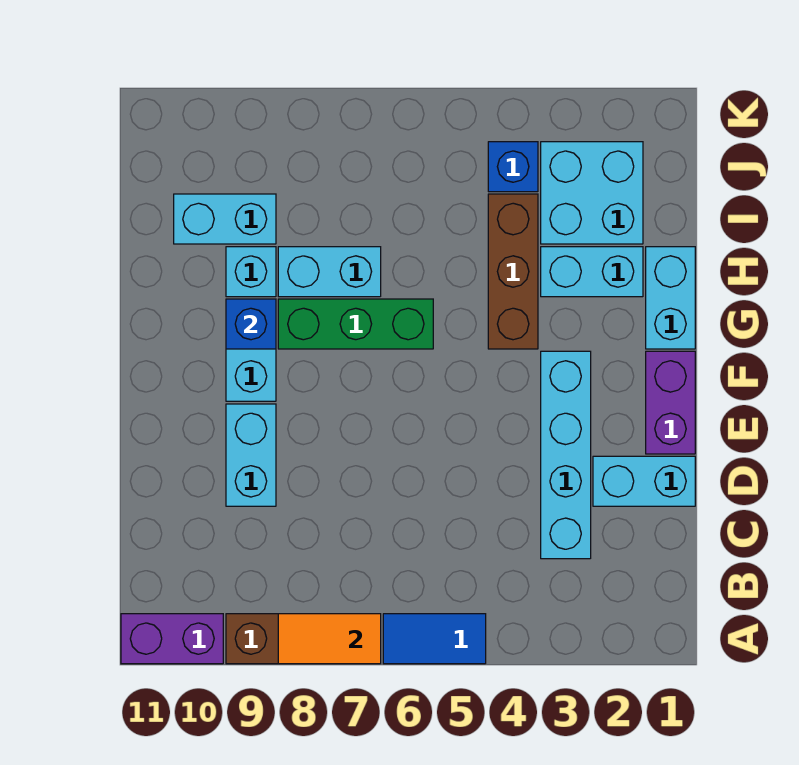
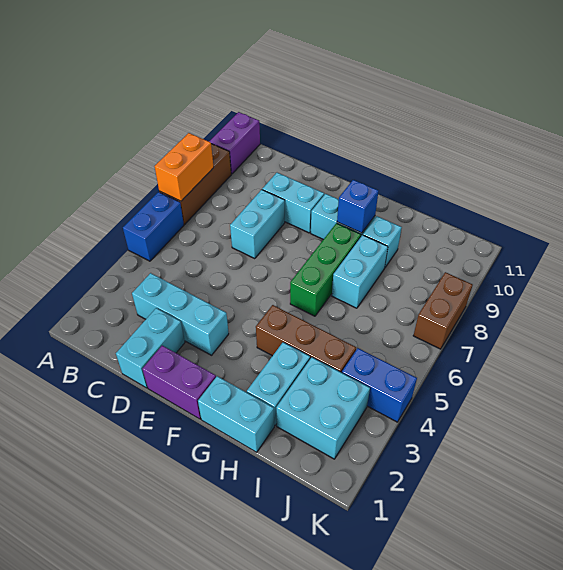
blue tile A5:A6 level 1 -> blue brick A5:A6 level 1
orange tile A7:A8 level 2 -> orange brick A7:A8 level 2
cyan brick C3:F3 level 1 -> cyan brick C3:E3 level 1
cyan brick I9:I10 level 1 -> cyan brick D7:D8 level 1
blue brick J4 level 1 -> blue brick J4:K4 level 1
none -> brown brick K7:K8 level 1

